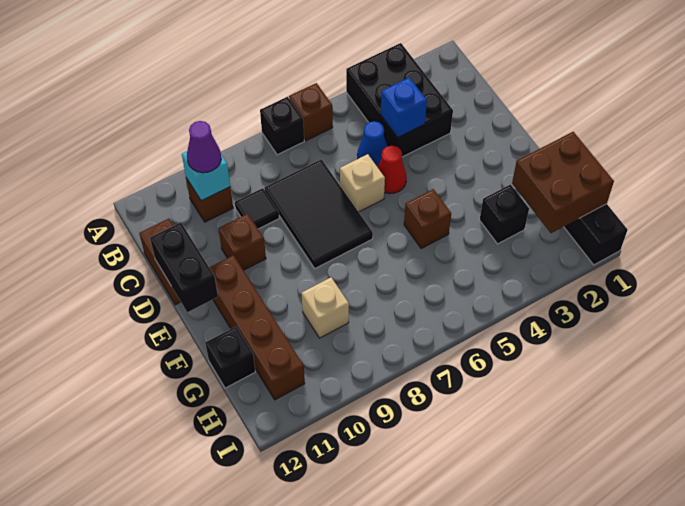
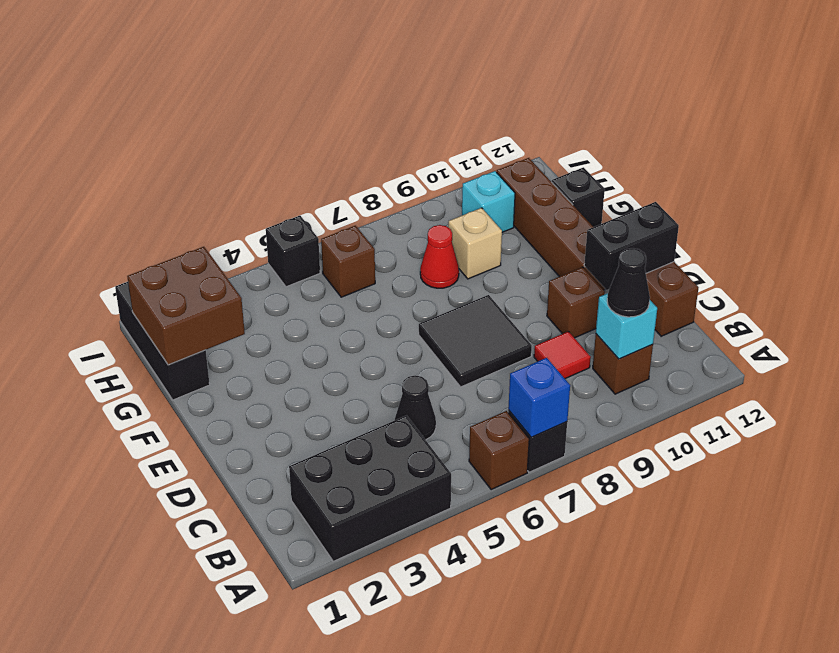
black brick A3:C4 level 1 -> black brick A2:B4 level 1
purple cone B10 level 3 -> black cone B10 level 3
blue brick C4 level 2 -> blue brick A7 level 2
blue cone C5 level 1 -> black cone C5 level 1
black tile C7:E8 level 1 -> black tile D7:E8 level 1
black tile C9 level 1 -> red tile C9 level 1
red cone D5 level 1 -> red cone G8 level 1
tan brick D6 level 1 -> none
black brick D12:E12 level 2 -> black brick D11:D12 level 2
brown brick F5 level 1 -> brown brick H6 level 1
black brick G3 level 1 -> black brick I5 level 1
none -> cyan brick H10 level 1

